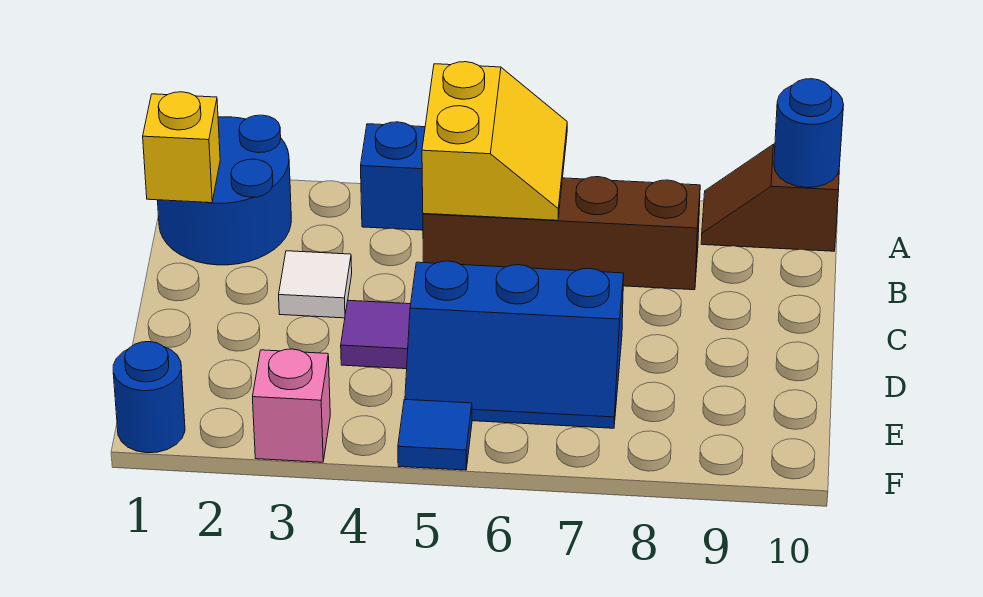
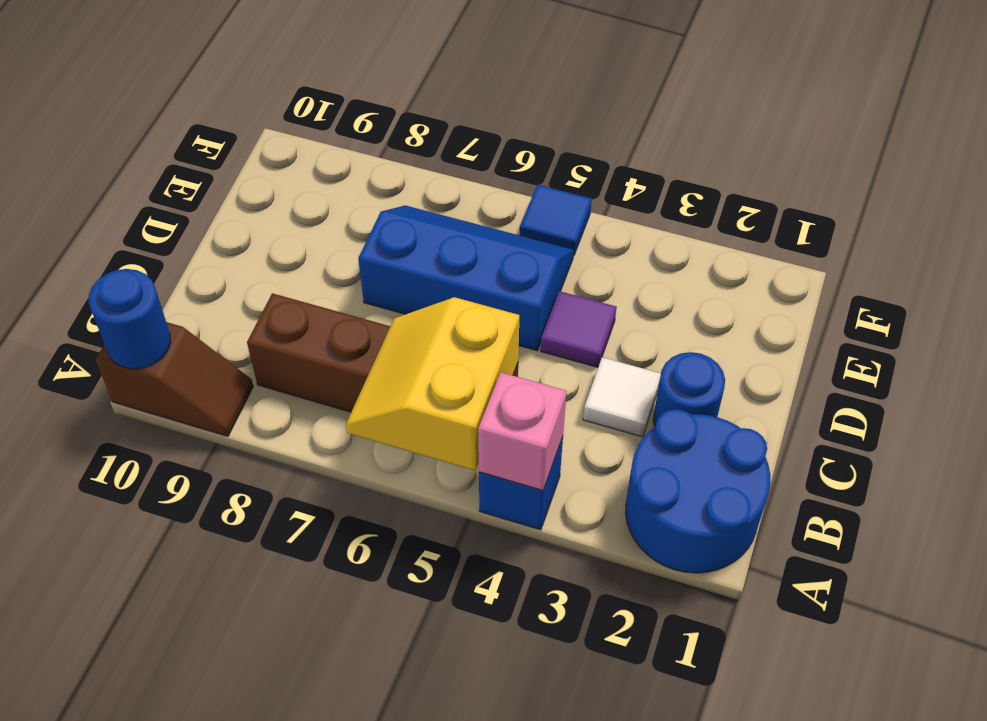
yellow brick B1 level 2 -> none
blue round brick F1 level 1 -> blue round brick C2 level 1
pink brick F3 level 1 -> pink brick A4 level 2

